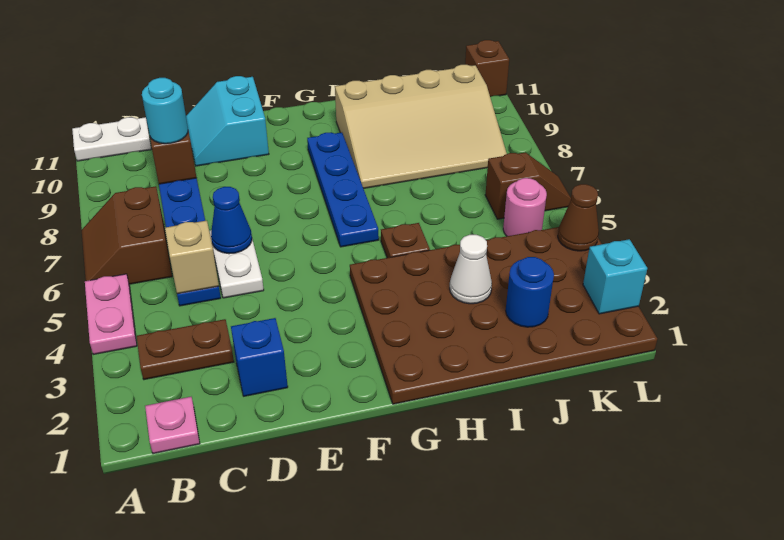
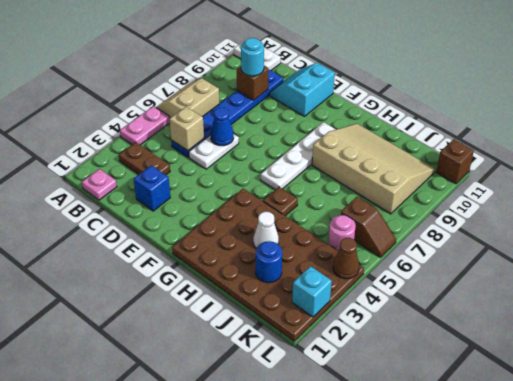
brown slope A6:B7 level 1 top B -> tan slope A6:B7 level 1 top B
blue plate G6:G9 level 1 -> white plate G6:G9 level 1
tan slope H8:K10 level 1 top 10 -> tan slope H8:K10 level 1 top 8

